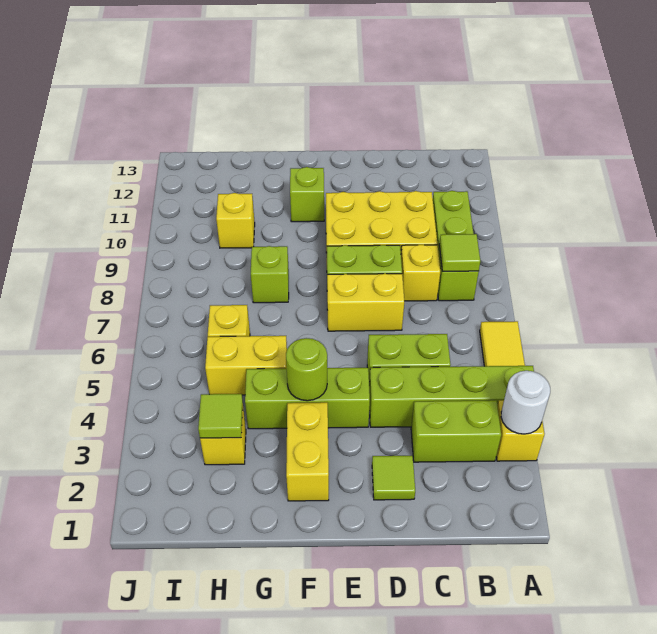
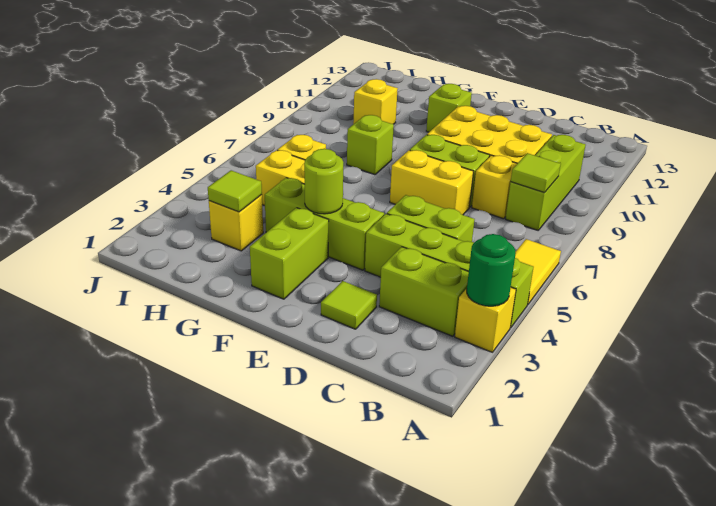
white round brick A3 level 2 -> green round brick A3 level 2
yellow brick F2:F3 level 1 -> lime brick F2:F3 level 1

